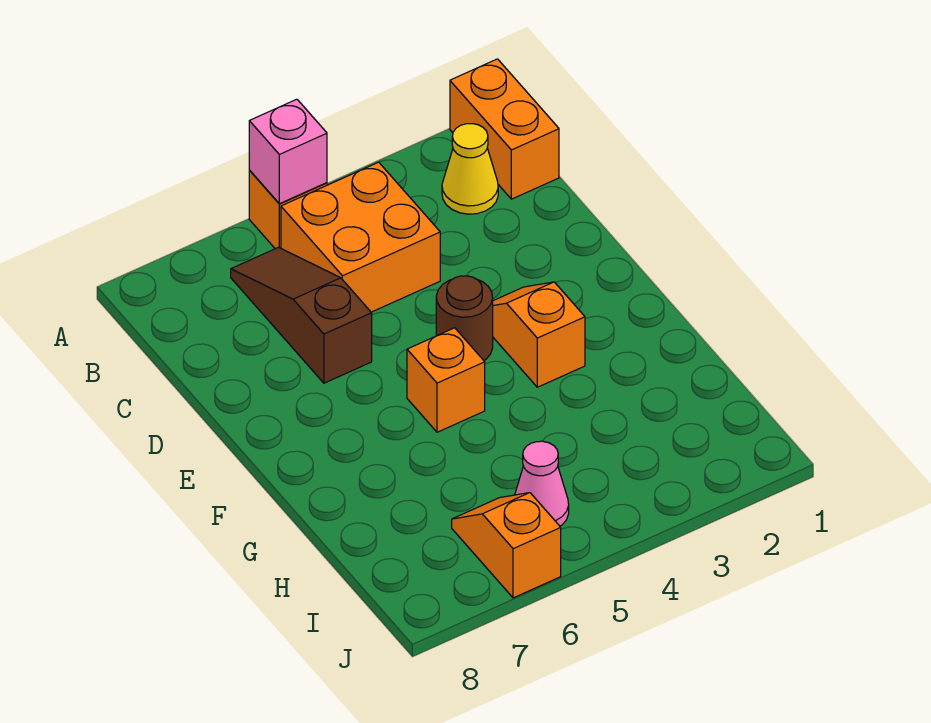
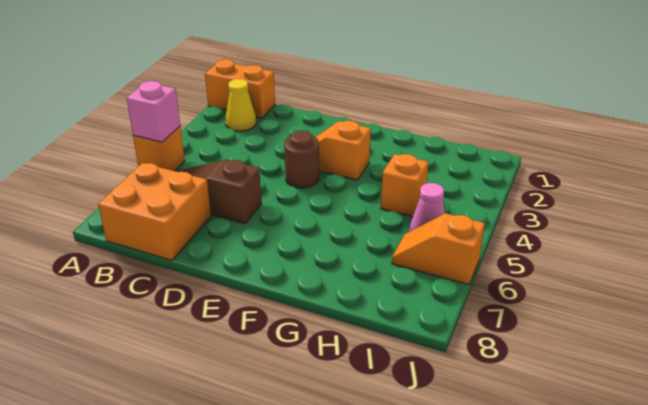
orange brick B4:C5 level 1 -> orange brick B7:C8 level 1
orange brick F5 level 1 -> orange brick H4 level 1

